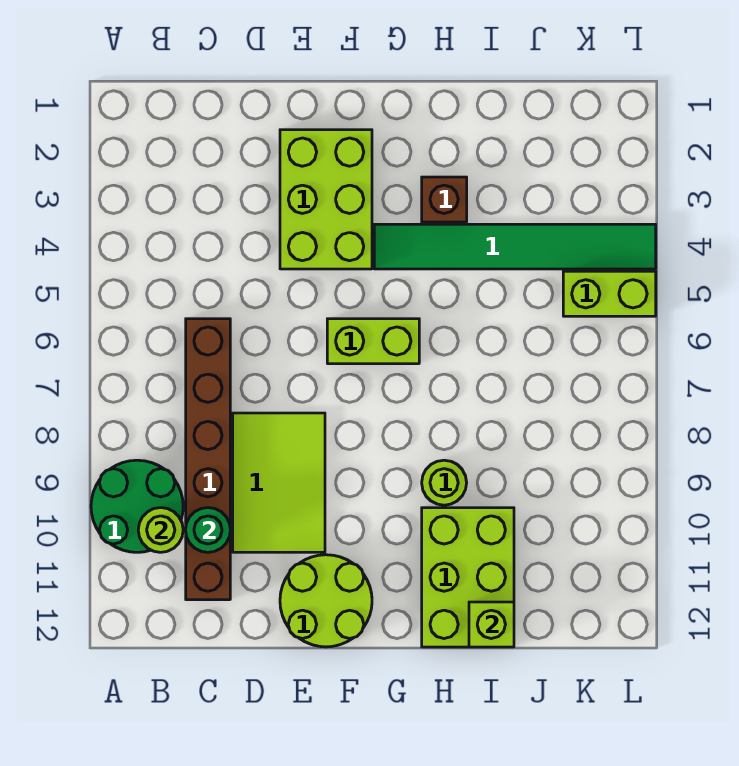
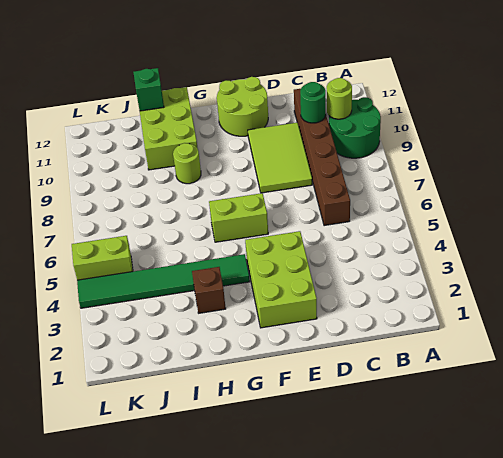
lime brick I12 level 2 -> green brick I12 level 2

